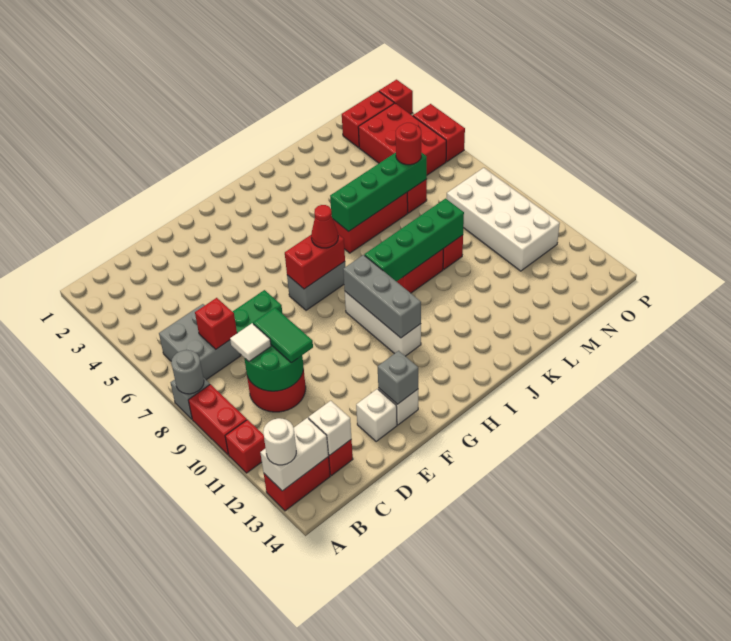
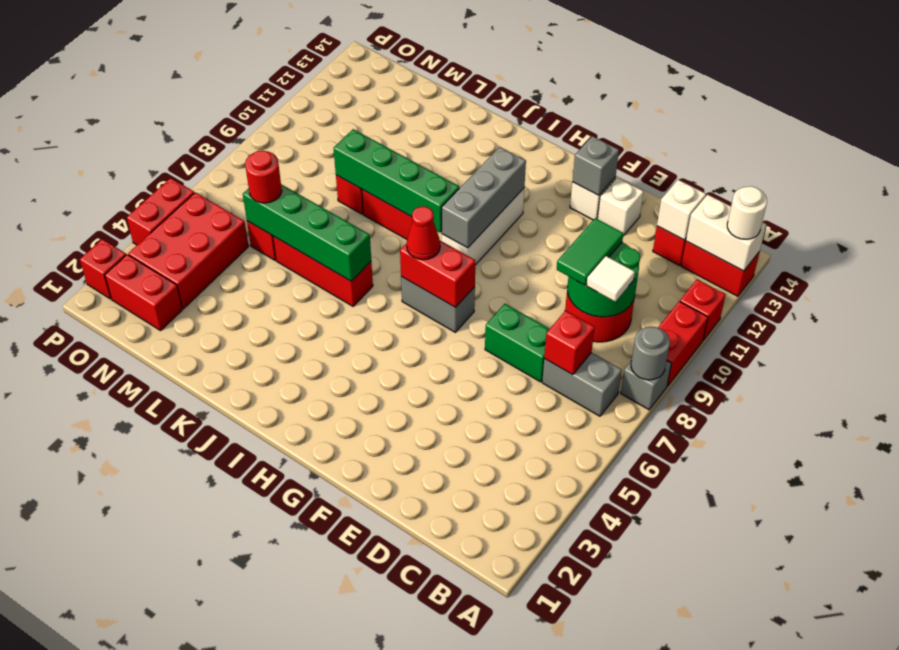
grey brick B6:C7 level 1 -> grey brick B7:C7 level 1
white brick N8:O11 level 1 -> none

